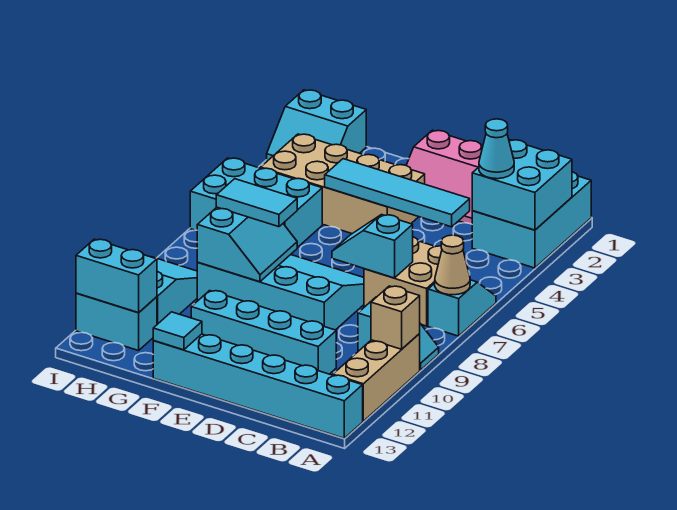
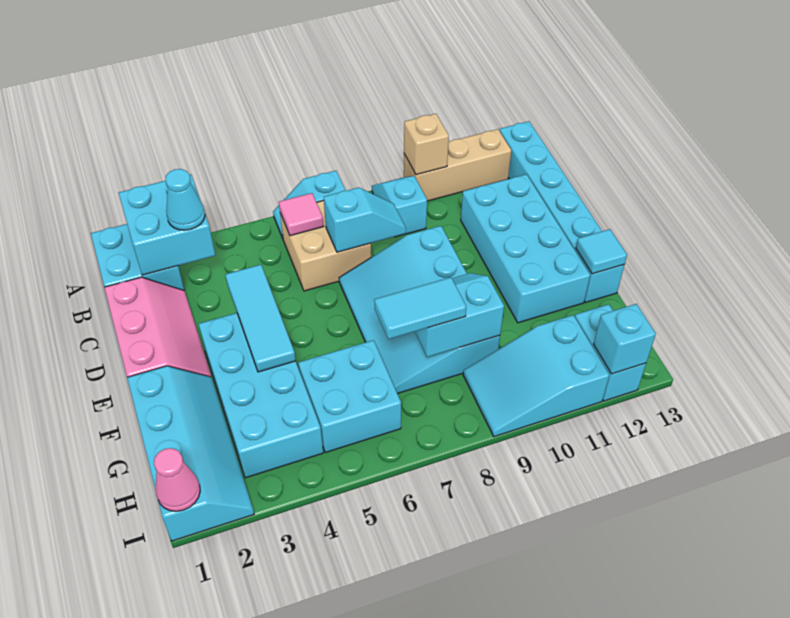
cyan brick A1:B3 level 1 -> cyan brick A1:B2 level 1
tan cone A7 level 2 -> none
none -> pink tile B6 level 2
cyan tile C4:F4 level 2 -> cyan tile D4:F4 level 2
cyan slope C7:D7 level 2 top C -> cyan slope C7:C8 level 2 top 7
cyan brick C11:F11 level 1 -> cyan brick C11:F12 level 1
tan brick E3:H4 level 1 -> cyan brick E3:H4 level 1
cyan tile F8:G8 level 3 -> cyan tile G7:G8 level 3
cyan brick G5:I6 level 1 -> cyan brick G5:H6 level 1
cyan slope H1:I2 level 1 top 1 -> cyan slope F1:I2 level 1 top 1
cyan brick H12:I12 level 2 -> cyan brick I12 level 2
none -> pink cone I1 level 2

